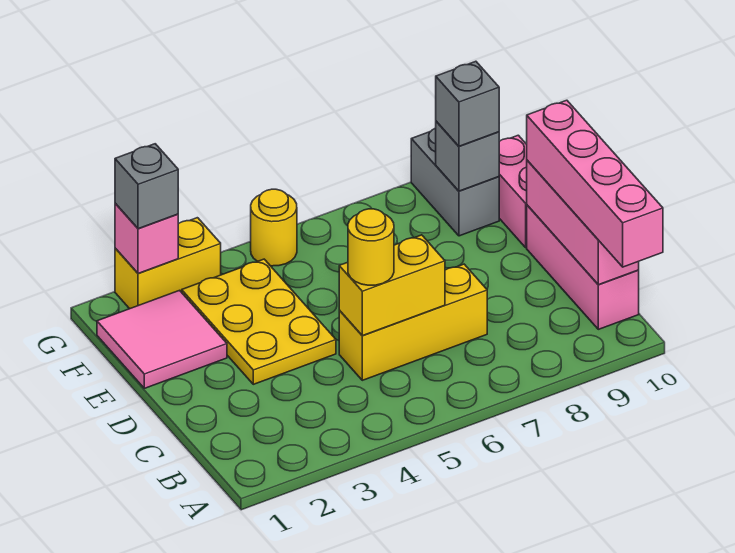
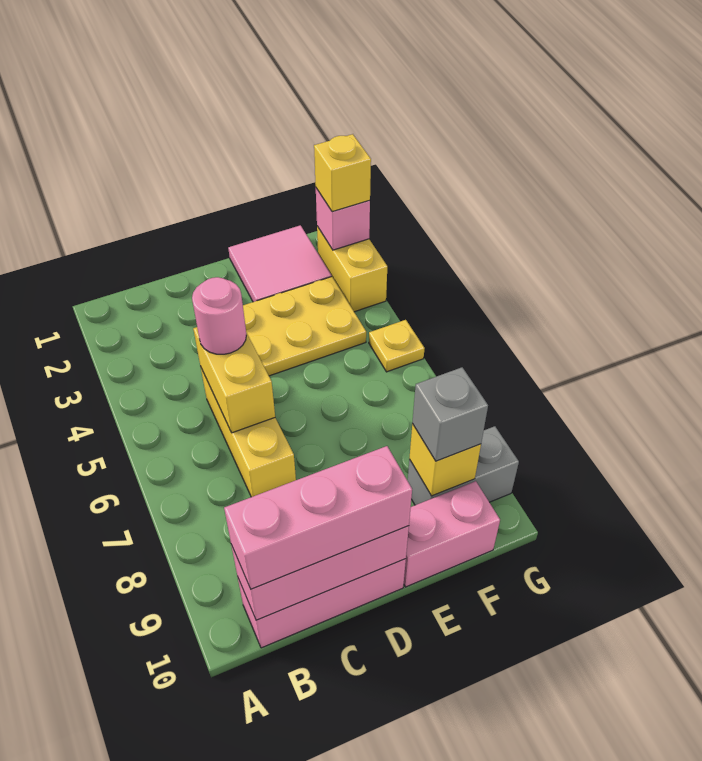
pink brick A10:D10 level 3 -> pink brick B10:D10 level 3
yellow round brick C5 level 3 -> pink round brick C5 level 3
grey brick F9 level 2 -> yellow brick F9 level 2
grey brick G2 level 3 -> yellow brick G2 level 3
yellow round brick G5 level 1 -> yellow plate G5 level 1

